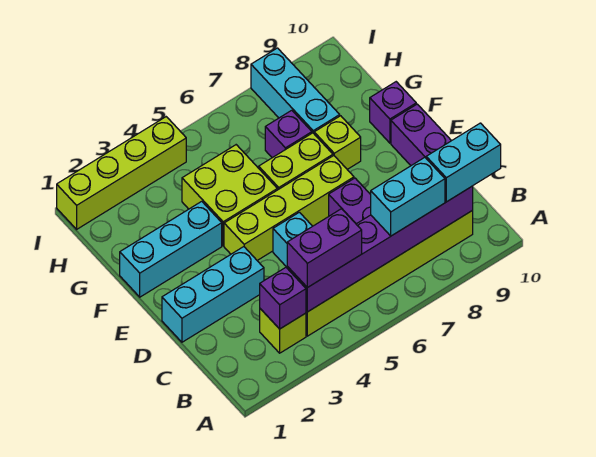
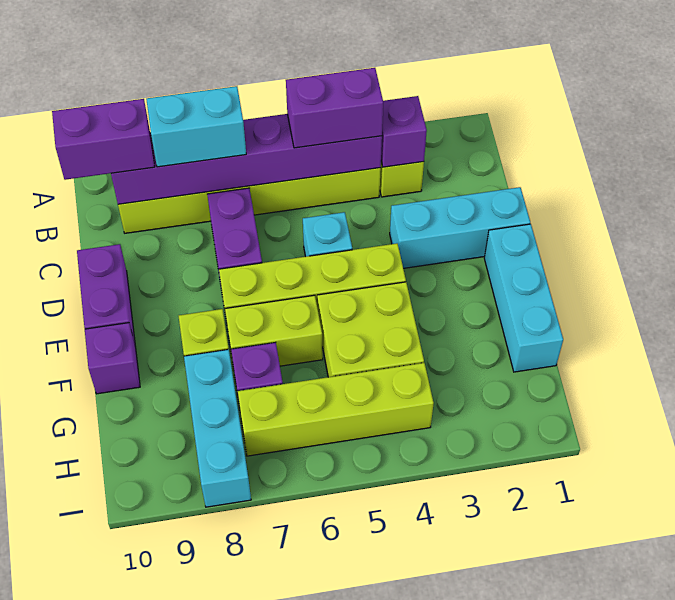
cyan brick B9:B10 level 3 -> purple brick B9:B10 level 3
cyan brick F1:F3 level 1 -> cyan brick E1:G1 level 1
lime brick I1:I4 level 1 -> lime brick H4:H7 level 1

